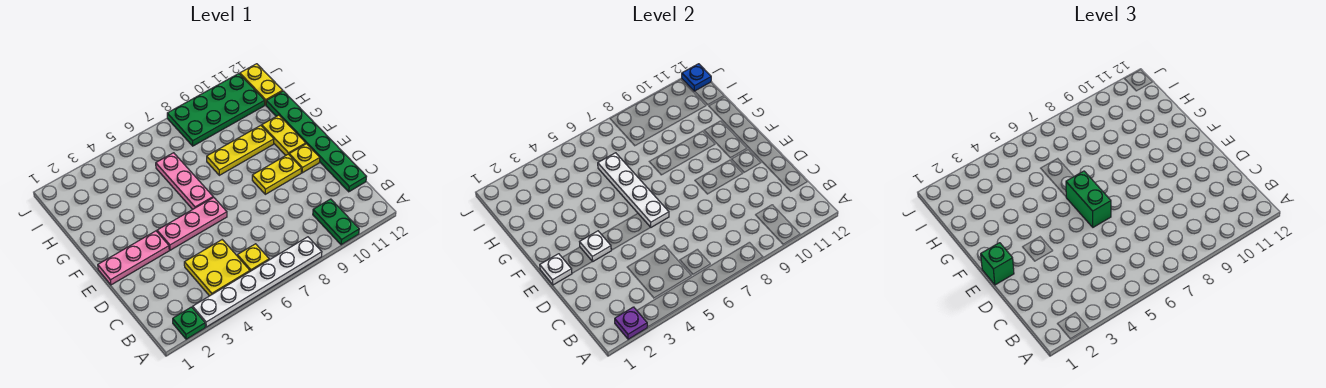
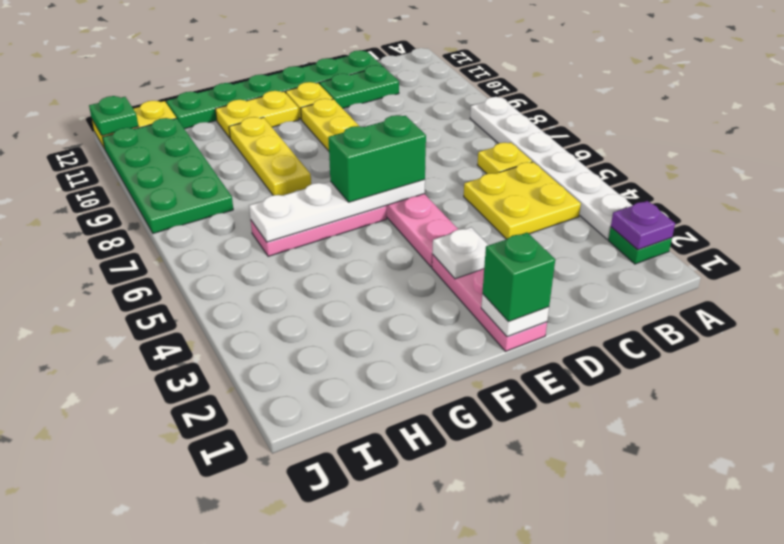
green plate A10:B10 level 1 -> green plate C11:D11 level 1
blue plate J12 level 2 -> green plate J12 level 2

